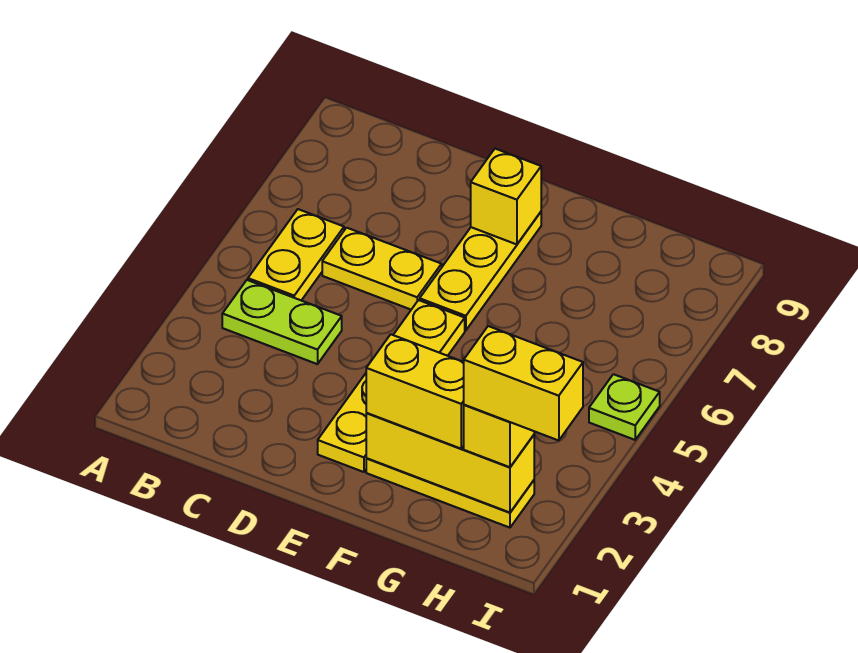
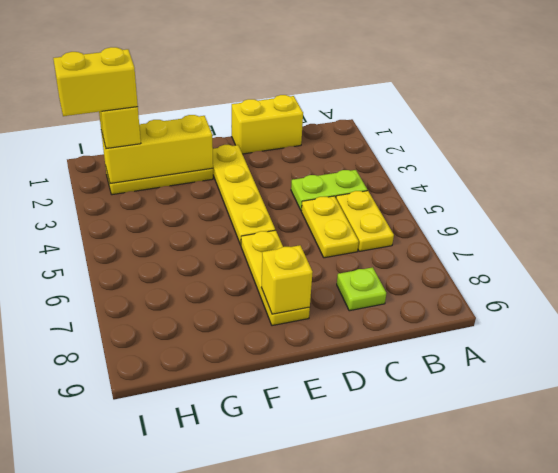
yellow plate C6:D6 level 1 -> yellow plate C5:C6 level 1
yellow brick F2:G2 level 3 -> yellow brick C1:D1 level 1
lime plate I5 level 1 -> lime plate C8 level 1

